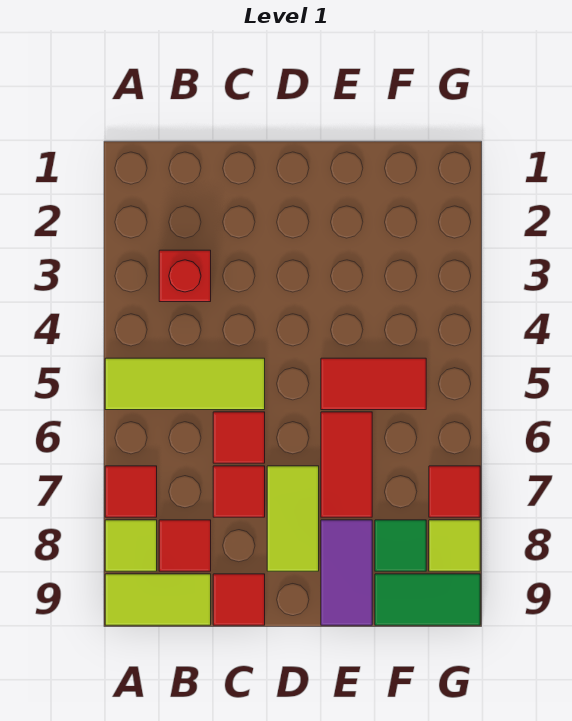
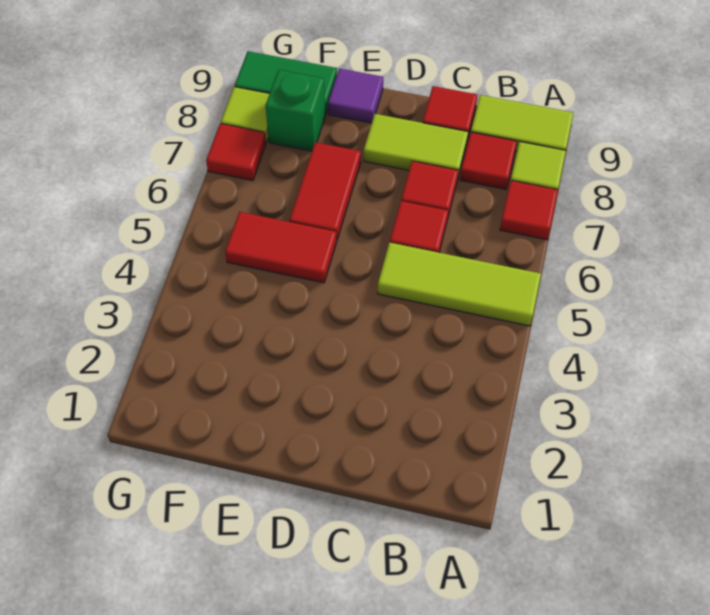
red brick B3 level 1 -> none
lime tile D7:D8 level 1 -> lime tile C8:D8 level 1
purple tile E8:E9 level 1 -> purple tile E9 level 1
green tile F8 level 1 -> green brick F8 level 1

